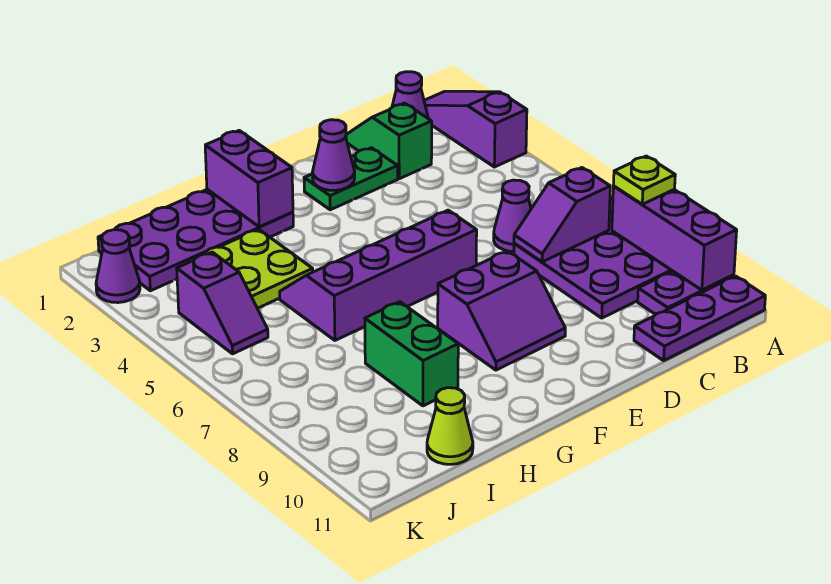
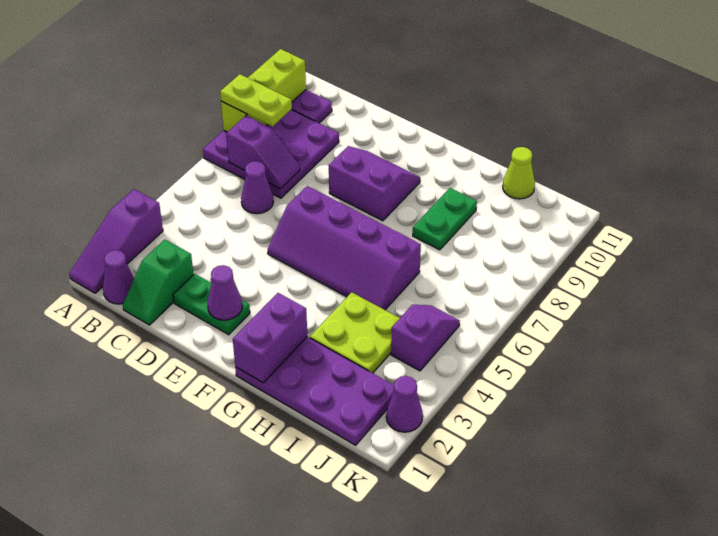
purple brick A8:A10 level 2 -> lime brick A8:A10 level 2
lime plate A8 level 3 -> lime plate A8:B8 level 3
purple plate A11:C11 level 1 -> none
green brick H8:H9 level 1 -> green plate H8:H9 level 1

